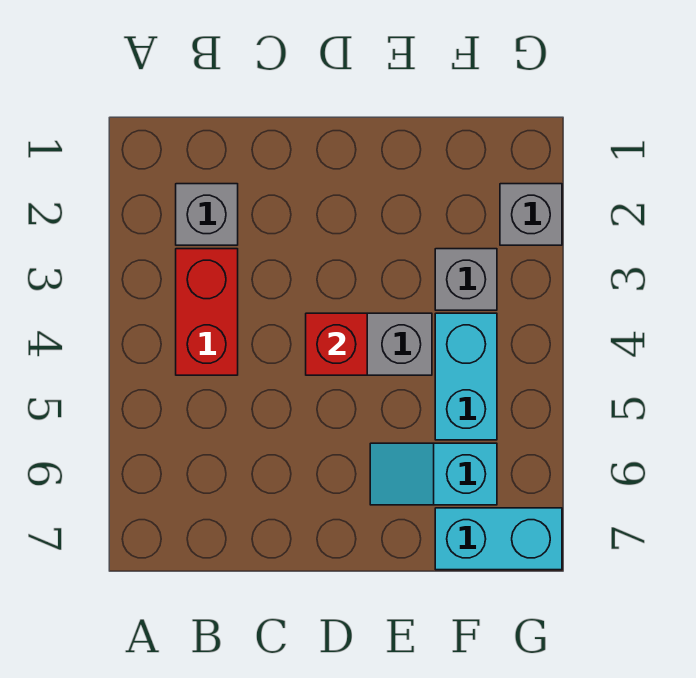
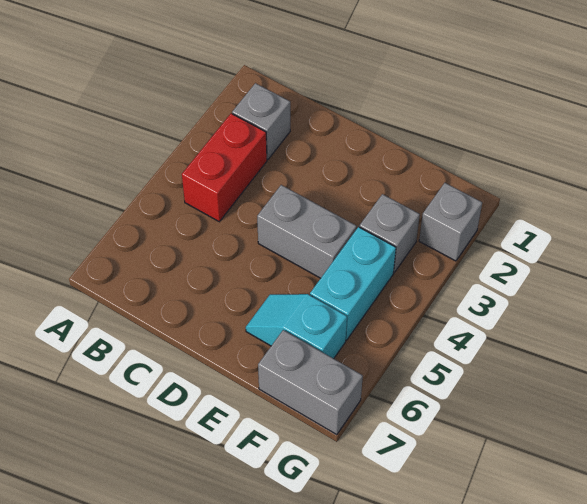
red brick D4 level 2 -> none
cyan brick F7:G7 level 1 -> grey brick F7:G7 level 1

